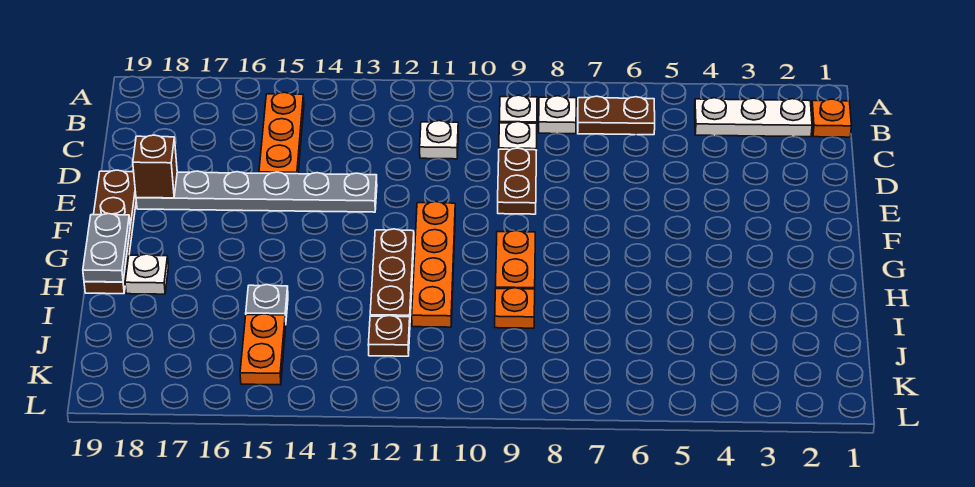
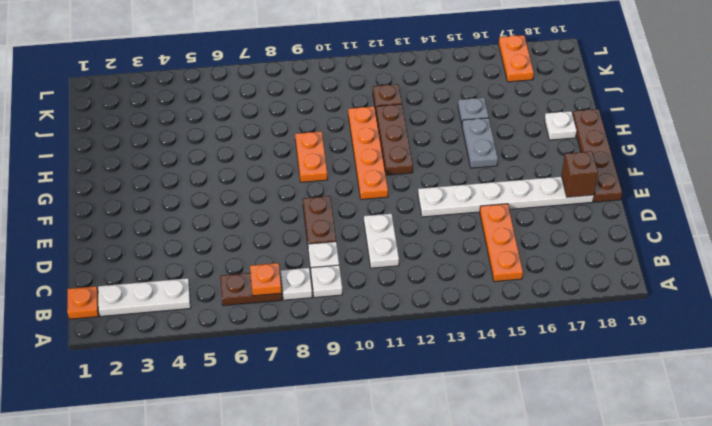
white plate C11 level 1 -> white plate C11:D11 level 1
grey plate E13:E18 level 1 -> white plate E13:E18 level 1
grey plate G19:H19 level 2 -> grey plate G15:H15 level 1
orange plate I9 level 1 -> orange plate B7 level 2
orange plate J15:K15 level 1 -> orange plate K17:L17 level 1

